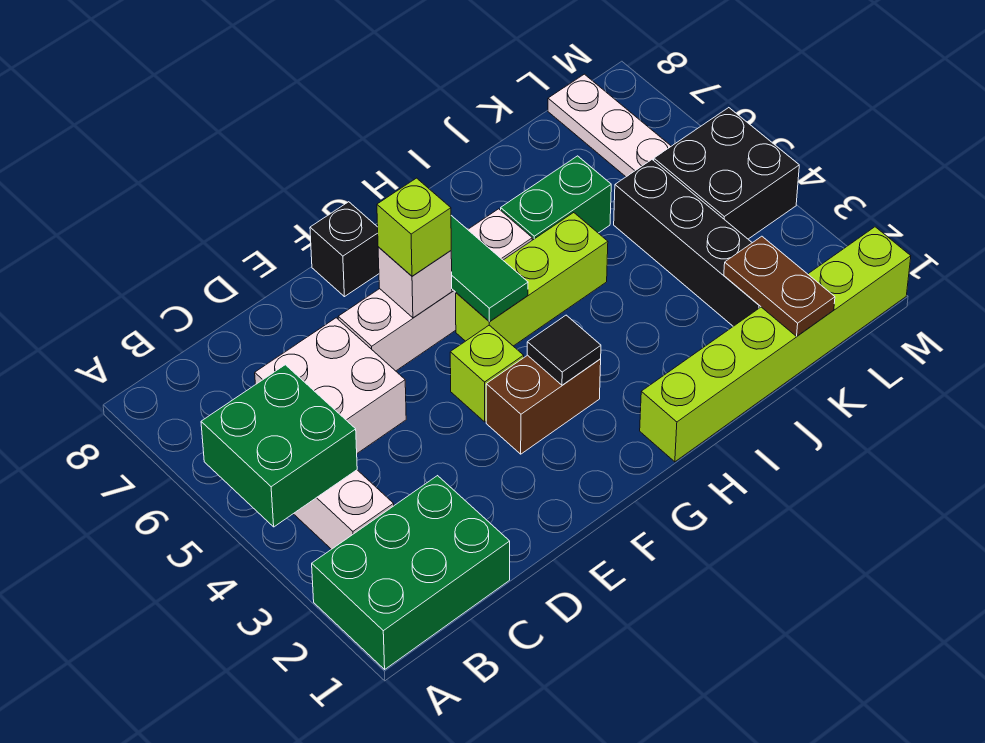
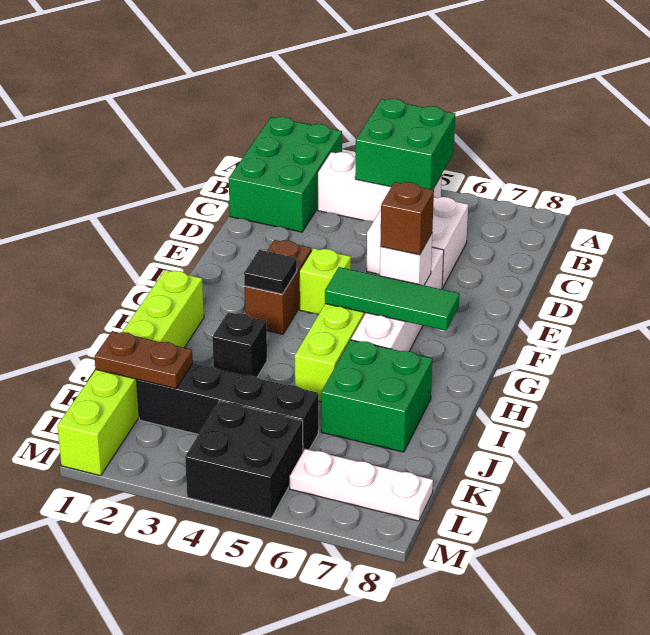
lime brick F6 level 3 -> brown brick F6 level 3
black brick F8 level 1 -> black brick I3 level 1
green brick I6:J6 level 1 -> green brick I6:J7 level 1

